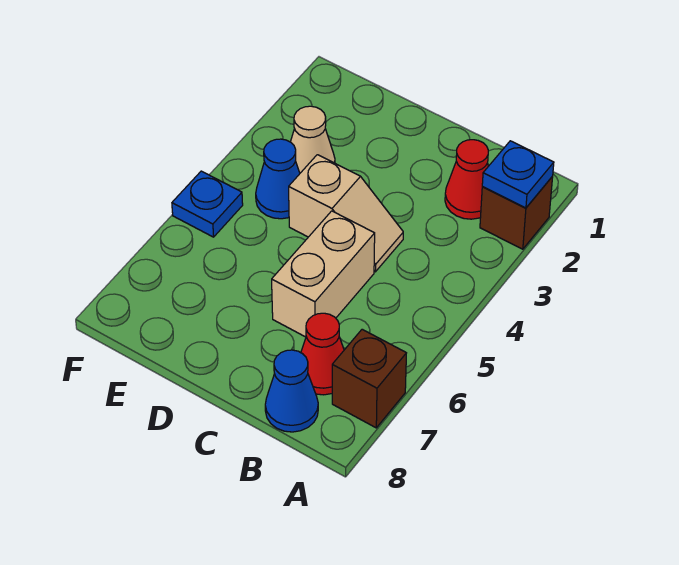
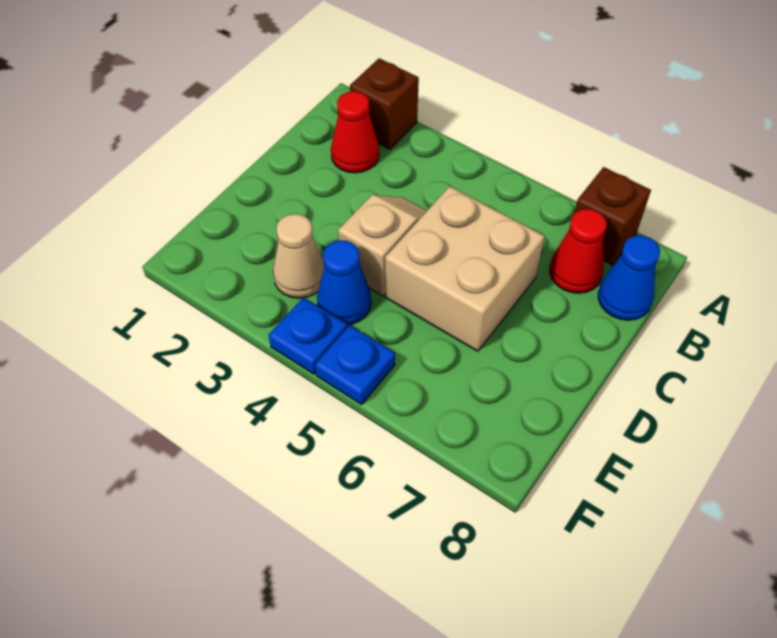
blue plate A2 level 2 -> blue plate F4 level 1
tan brick C5:C6 level 1 -> tan brick C5:D6 level 1

